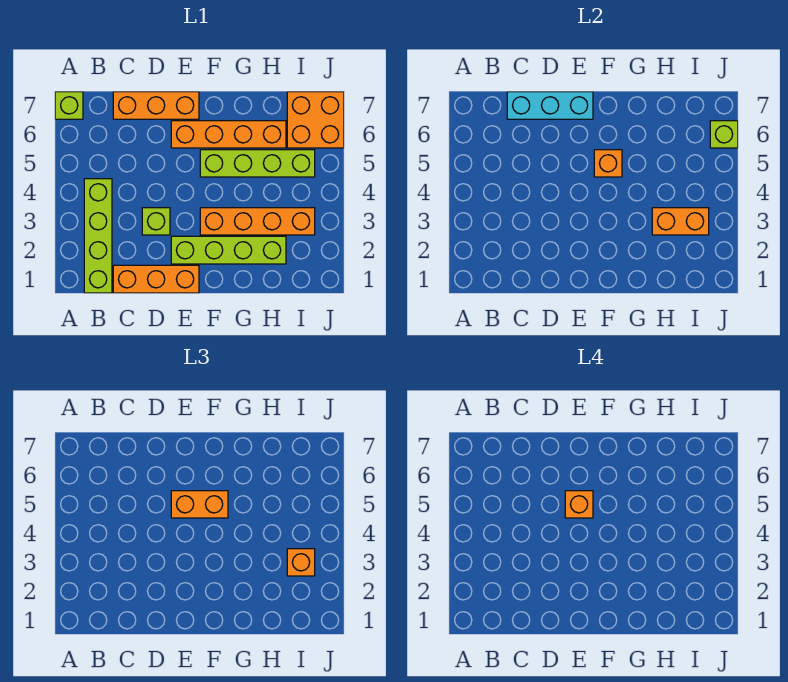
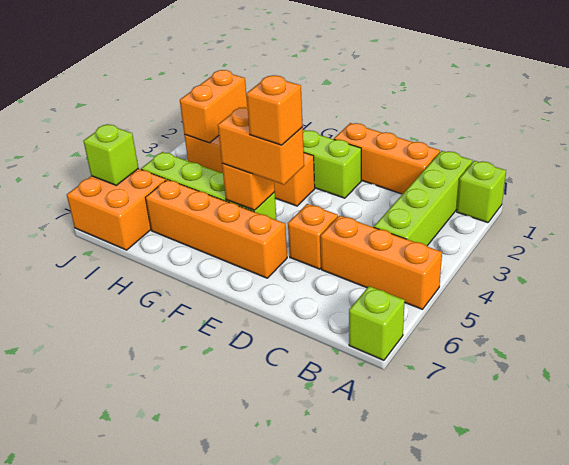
orange brick C7:E7 level 1 -> orange brick A5:C5 level 1
cyan brick C7:E7 level 2 -> none
lime brick D3 level 1 -> lime brick A1 level 1
orange brick H3:I3 level 2 -> orange brick I2:I3 level 2
orange brick I3 level 3 -> orange brick D5 level 1

